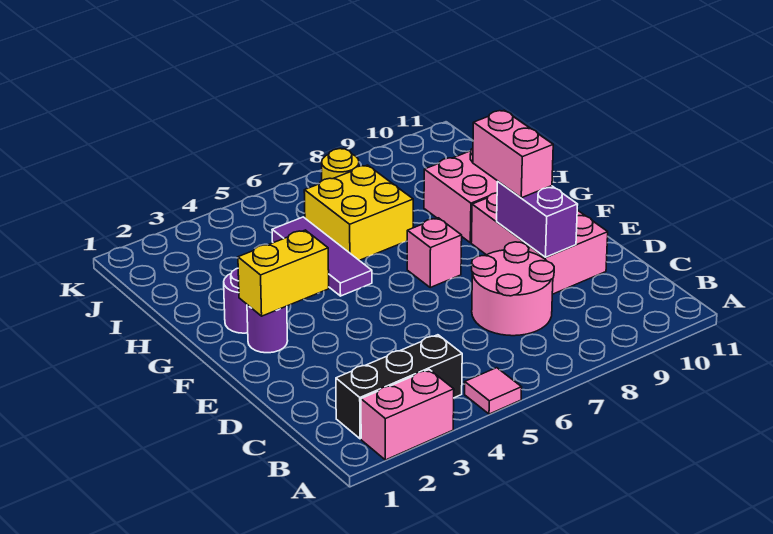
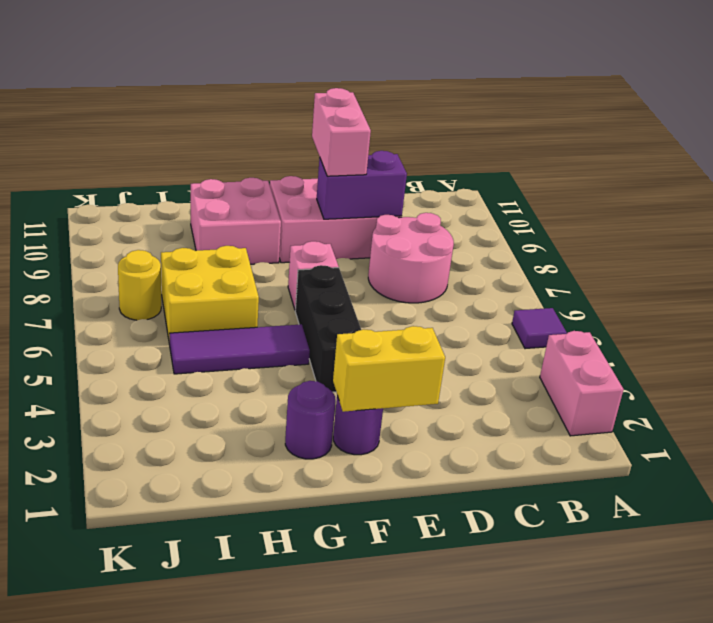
pink tile A5 level 1 -> purple tile A5 level 1
black brick B2:B4 level 1 -> black brick F4:F6 level 1
pink brick E9:F9 level 3 -> pink brick E9:E10 level 3
yellow brick F2:F3 level 2 -> yellow brick E2:F2 level 2

